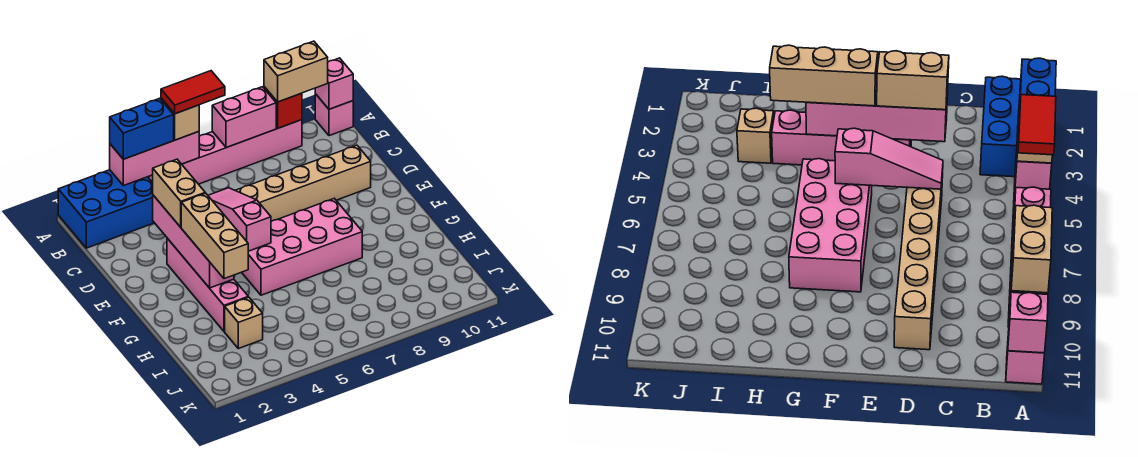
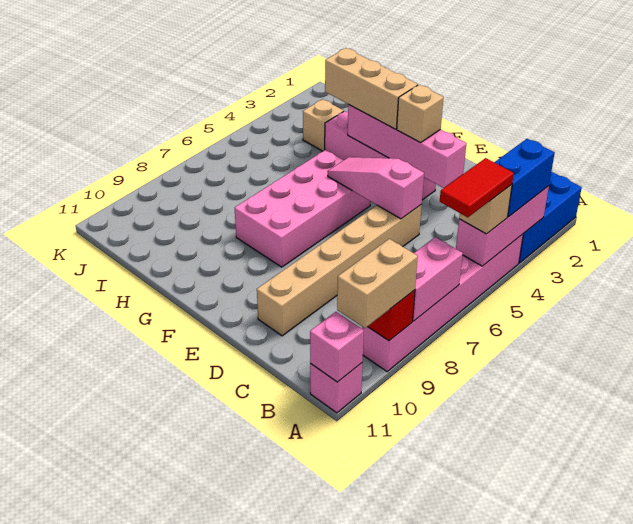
tan brick D3:E3 level 3 -> tan brick E3 level 3
pink slope D5:F5 level 2 top F -> pink slope D5:F5 level 2 top D

